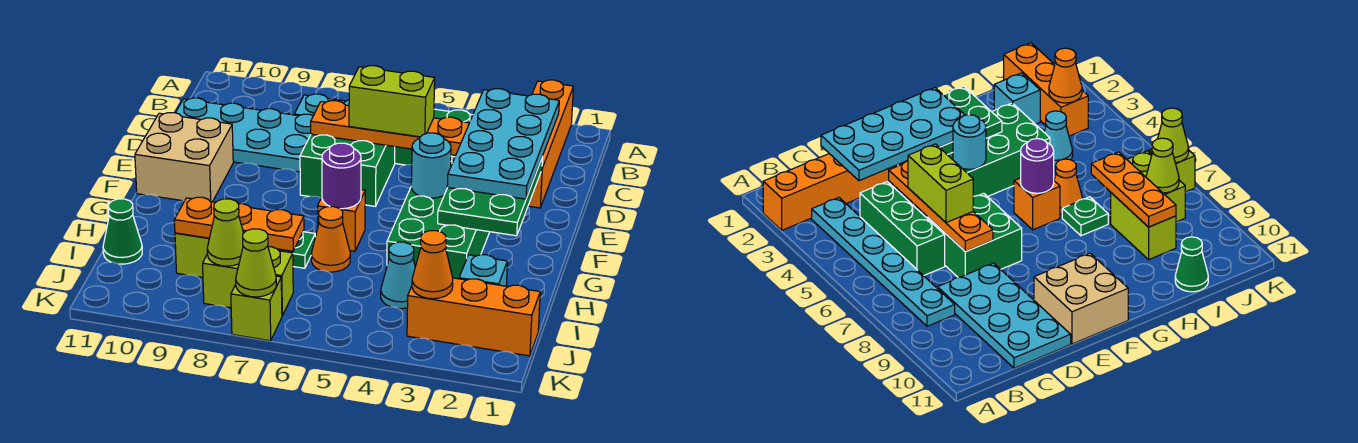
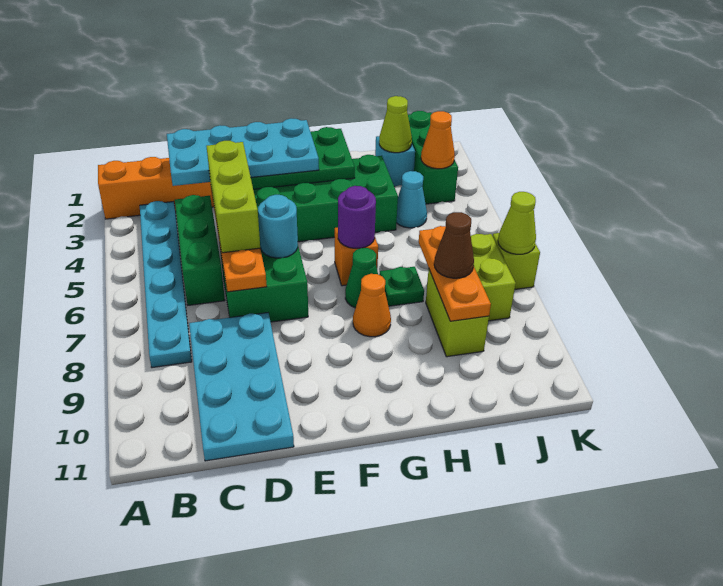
lime brick D5:D6 level 3 -> lime brick D4:D6 level 3
tan brick E10:F11 level 1 -> none
cyan round brick F4 level 2 -> cyan round brick E6 level 2
orange cone H6 level 1 -> orange cone G8 level 1
none -> brown cone I8 level 3
green cone I11 level 1 -> green cone G7 level 1
orange brick J1:J3 level 1 -> green brick J1:J3 level 1
lime cone J8 level 2 -> lime cone I2 level 2

